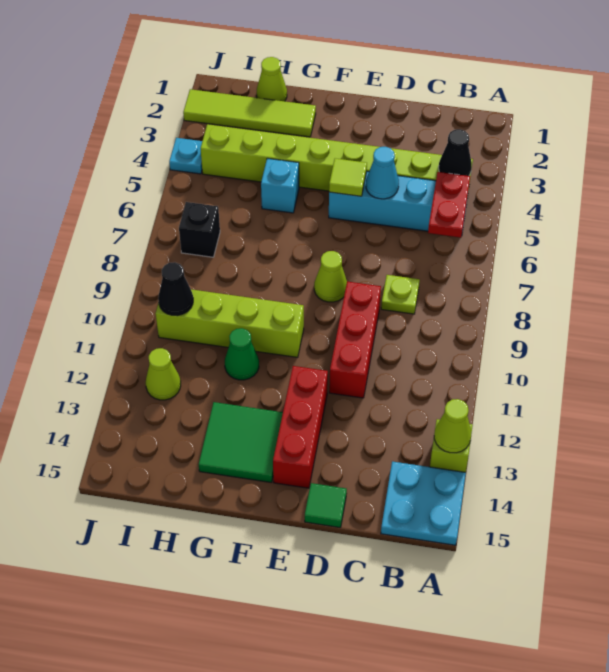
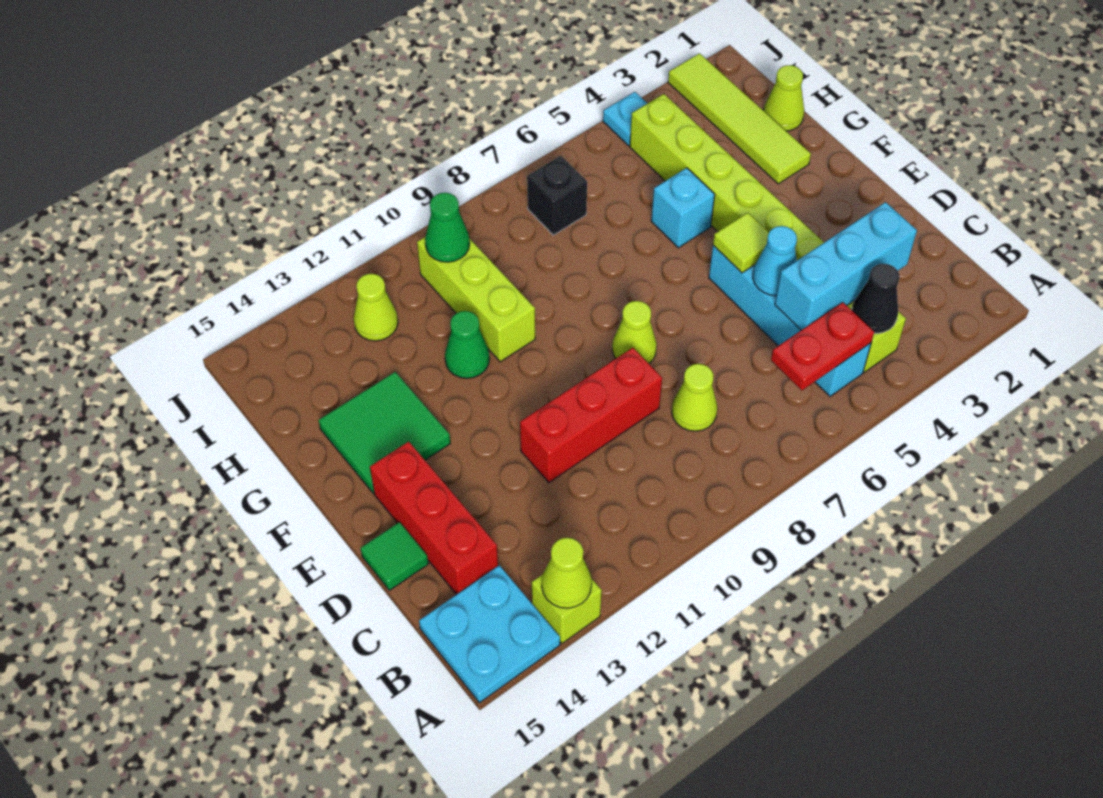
none -> cyan brick C3:C5 level 2
lime plate C8 level 1 -> lime cone C8 level 1
red brick E12:E14 level 1 -> red brick C14:E14 level 1
lime brick F10:I10 level 1 -> lime brick G10:I10 level 1
black cone I10 level 2 -> green cone I10 level 2

